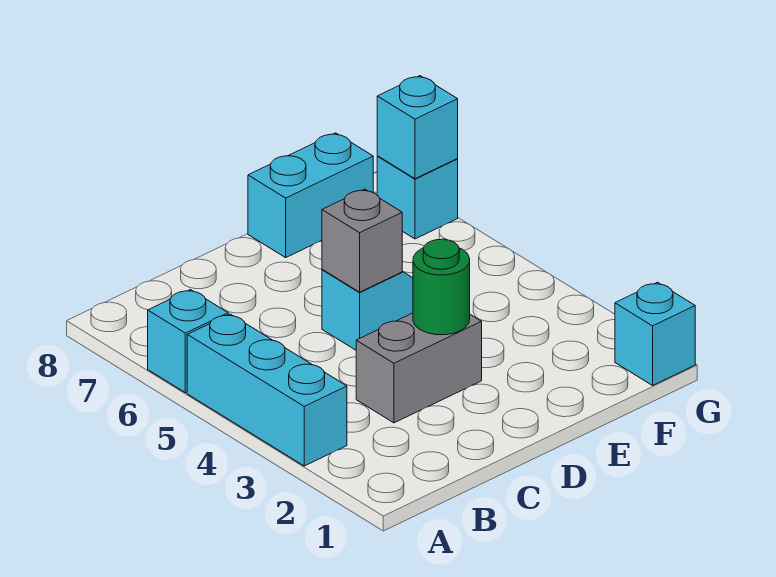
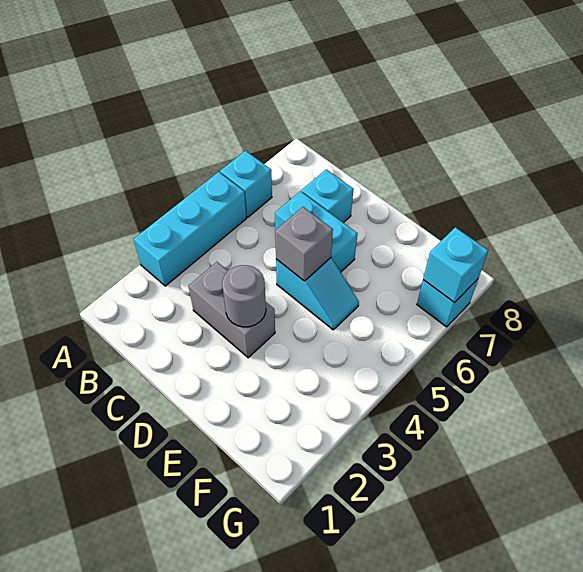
green round brick D3 level 2 -> grey round brick D3 level 2
cyan brick E8:F8 level 1 -> cyan brick C6:D6 level 1
cyan brick G1 level 1 -> cyan brick C7 level 1

